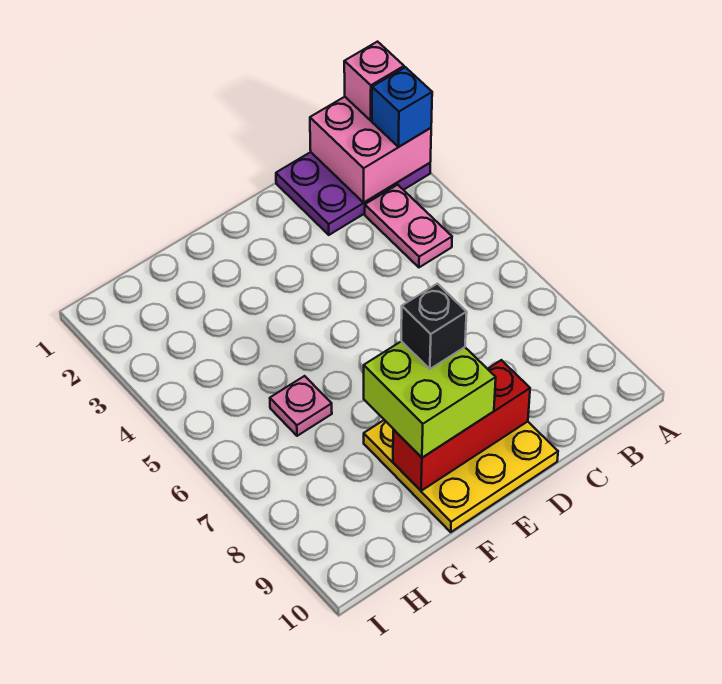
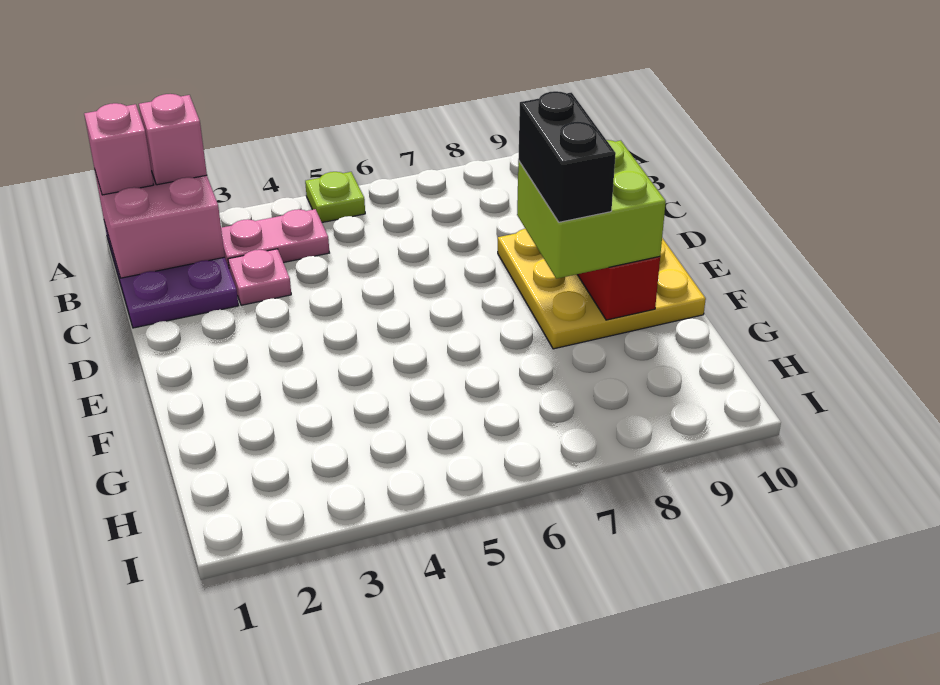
blue brick A2 level 3 -> pink brick A2 level 3
none -> lime plate A5 level 1
black brick E8 level 4 -> black brick E8:F8 level 4
pink plate G6 level 1 -> pink plate C3 level 1

